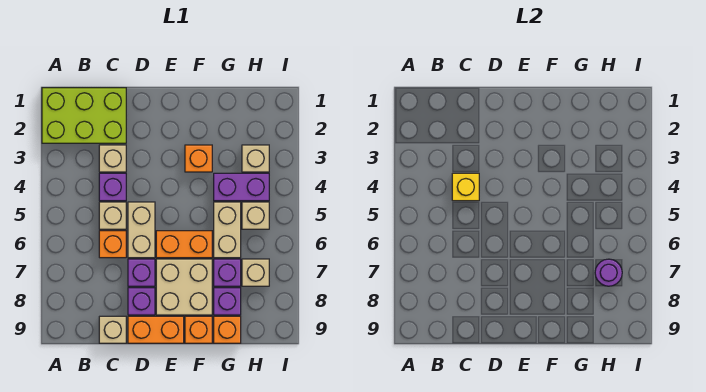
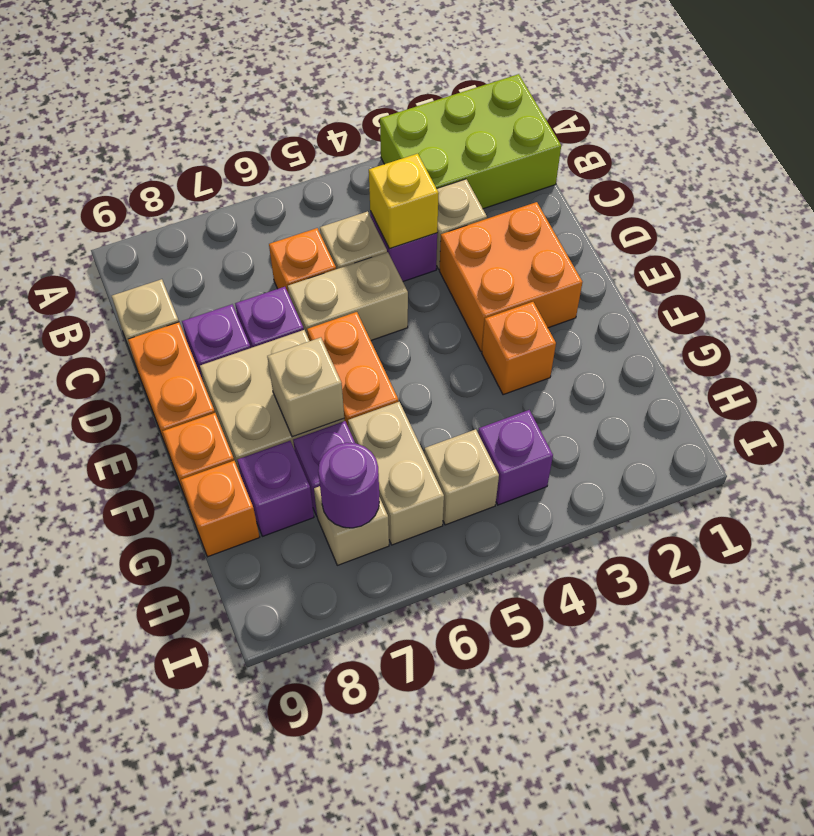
lime brick A1:C2 level 1 -> lime brick A1:B3 level 1
none -> orange brick D2:E3 level 1
purple brick G4:H4 level 1 -> purple brick H4 level 1
tan brick G5:G6 level 1 -> tan brick G6:H6 level 1
tan brick H3 level 1 -> tan brick F7 level 2

